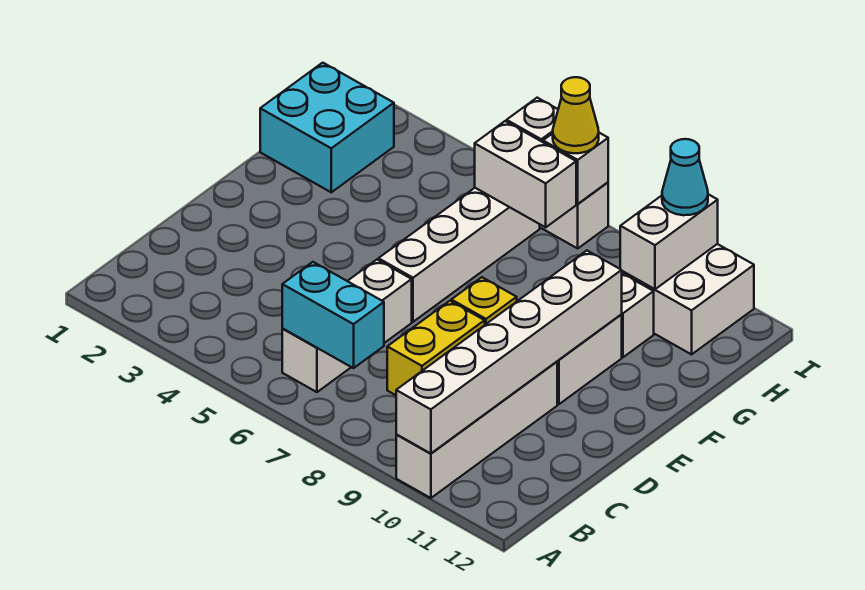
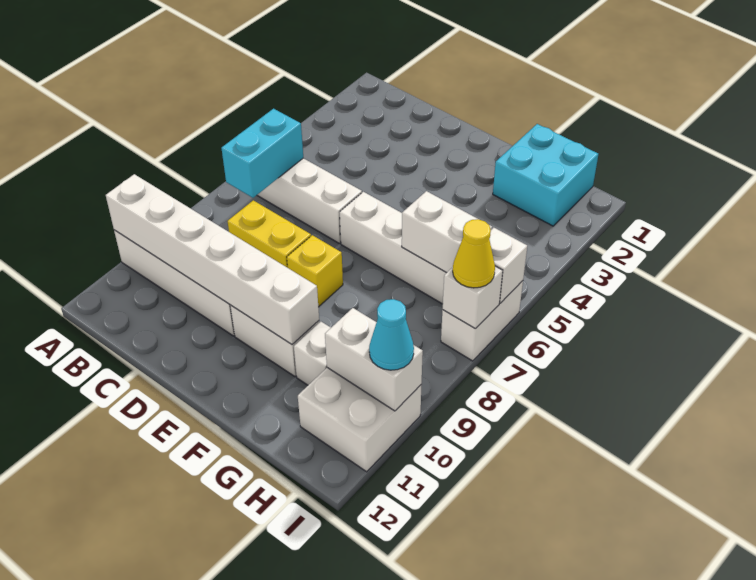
white brick H6:H7 level 2 -> white brick G6:H6 level 2

